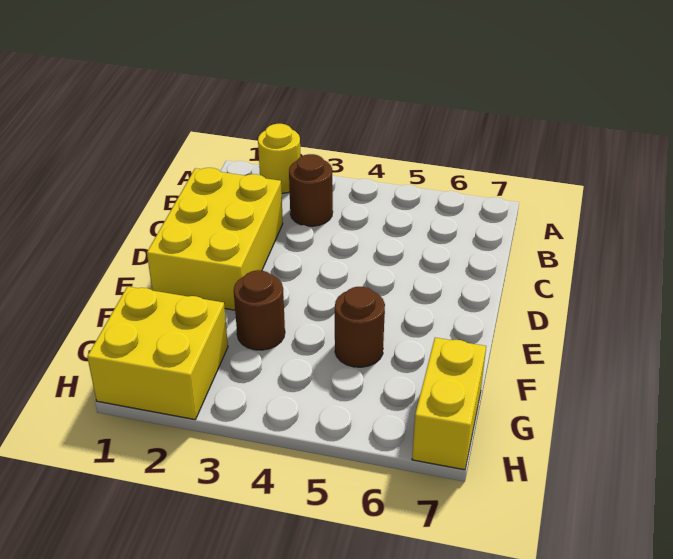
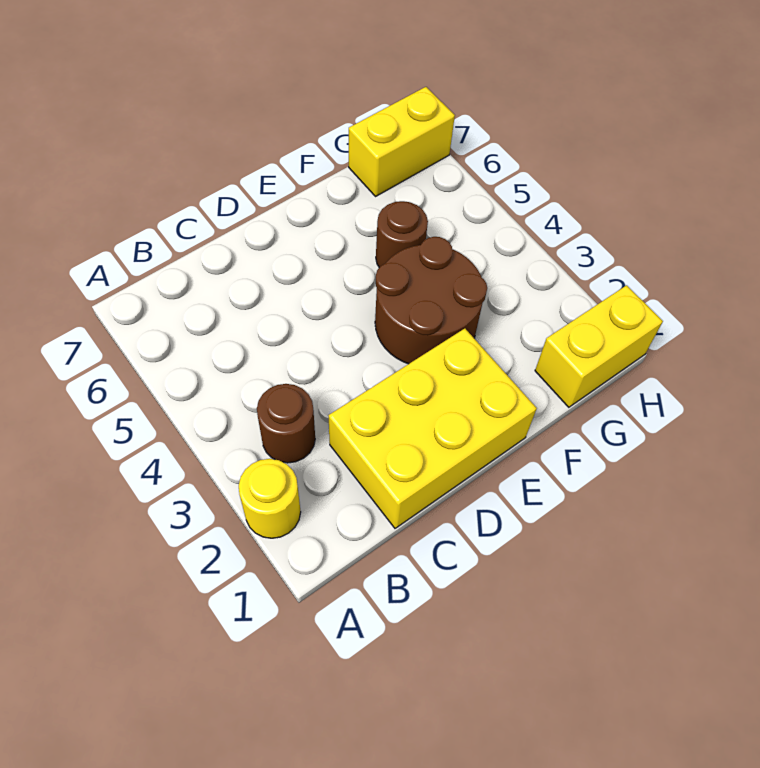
brown round brick F3 level 1 -> brown round brick E3:F4 level 1
yellow brick G1:H2 level 1 -> yellow brick G1:H1 level 1

